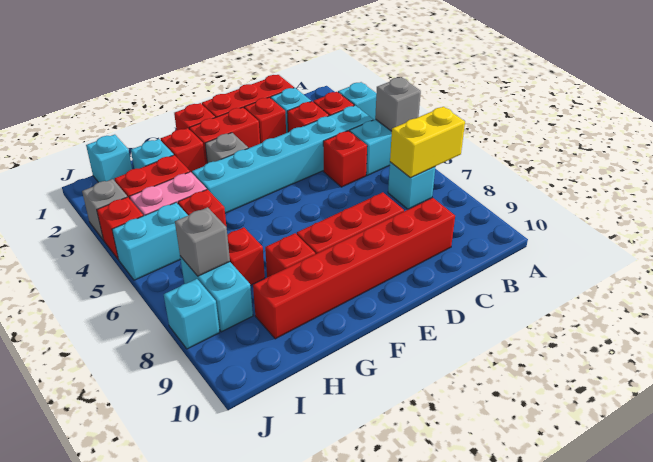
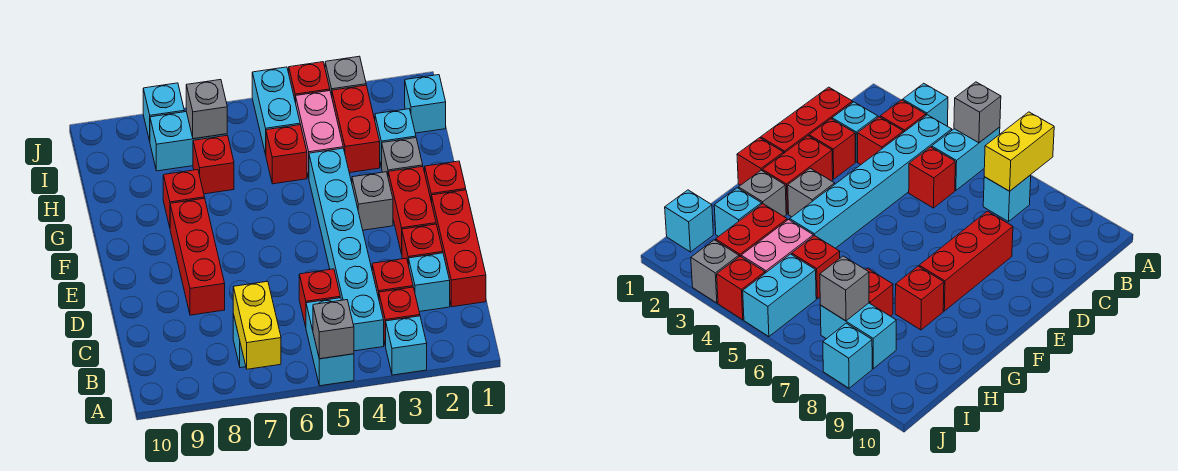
red brick C9:H9 level 1 -> none
red brick G2 level 1 -> grey brick G2 level 1

